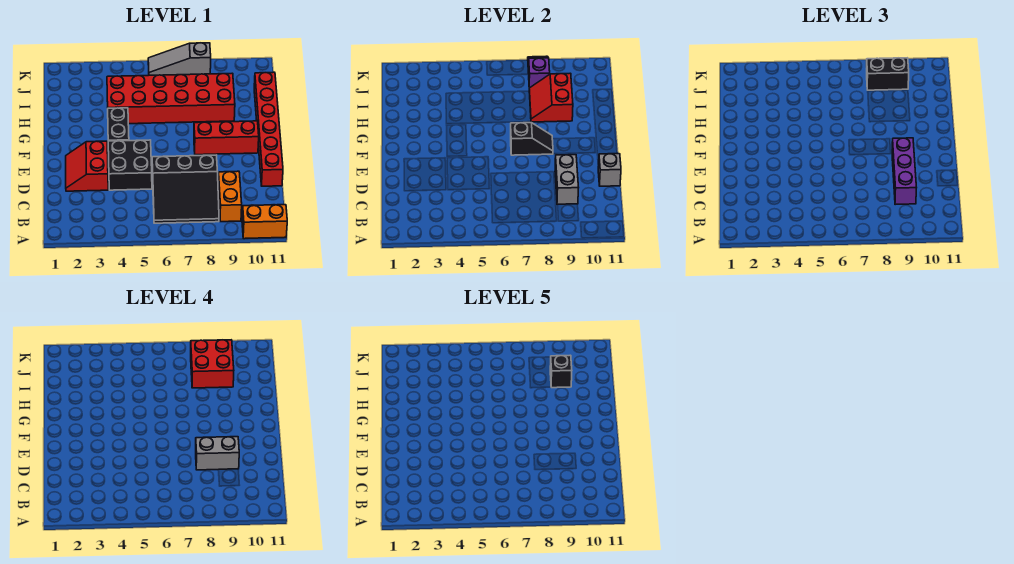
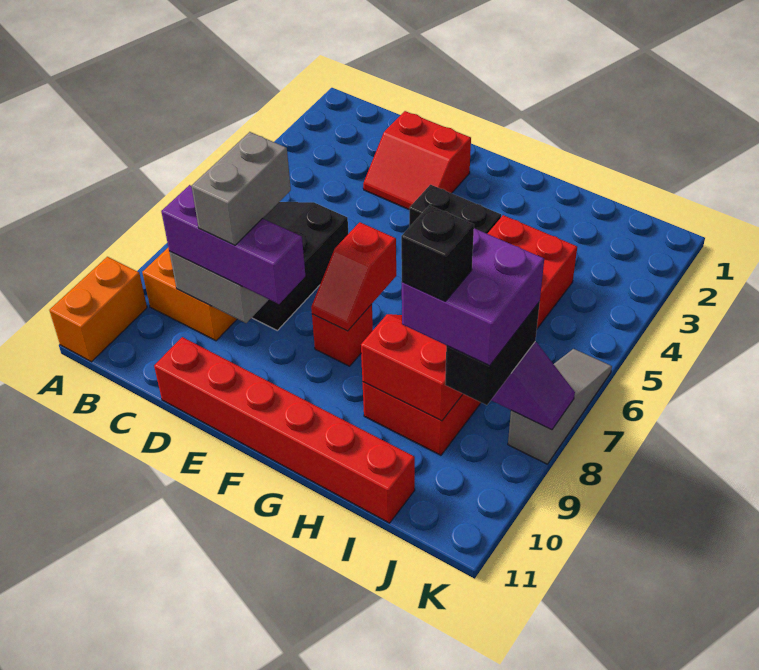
red slope D2:E3 level 1 top 3 -> red slope D2:E3 level 1 top 2
black brick D4:E5 level 1 -> none
grey brick D11 level 2 -> none
black slope F7:F8 level 2 top 7 -> red slope F7:F8 level 2 top 7
red brick F8:F10 level 1 -> red brick F8 level 1
red brick I8:J9 level 4 -> purple brick I8:J9 level 4

